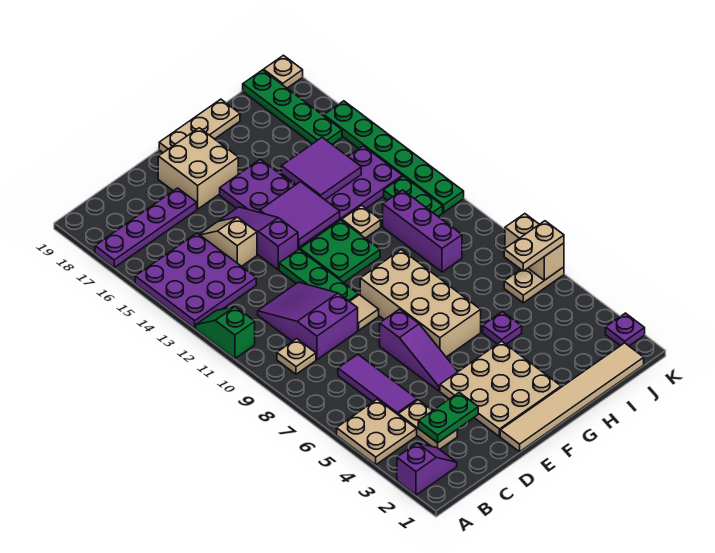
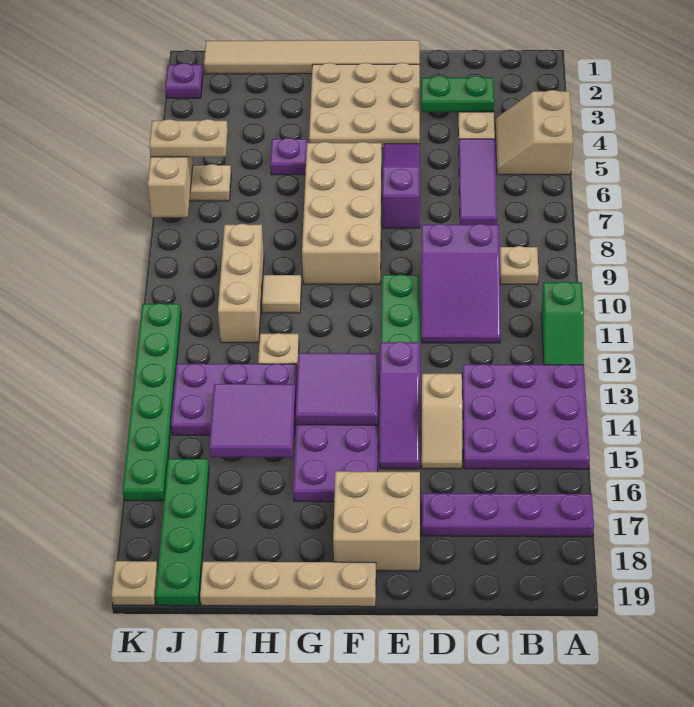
purple slope A2:B2 level 1 top A -> none
tan plate A4:B5 level 1 -> tan slope A4:B5 level 1 top A
tan tile E9 level 1 -> tan tile H10 level 1
green plate F11:G12 level 1 -> none
tan plate F19:H19 level 1 -> tan plate F19:I19 level 1
purple brick I9:I11 level 1 -> tan brick I9:I11 level 1
green plate J11:J12 level 1 -> none

